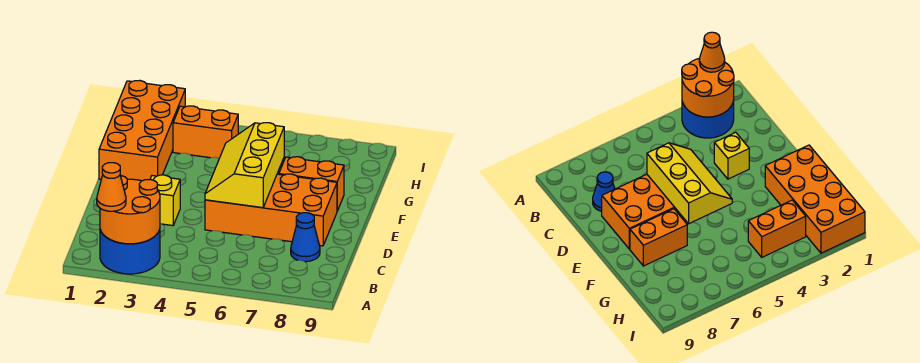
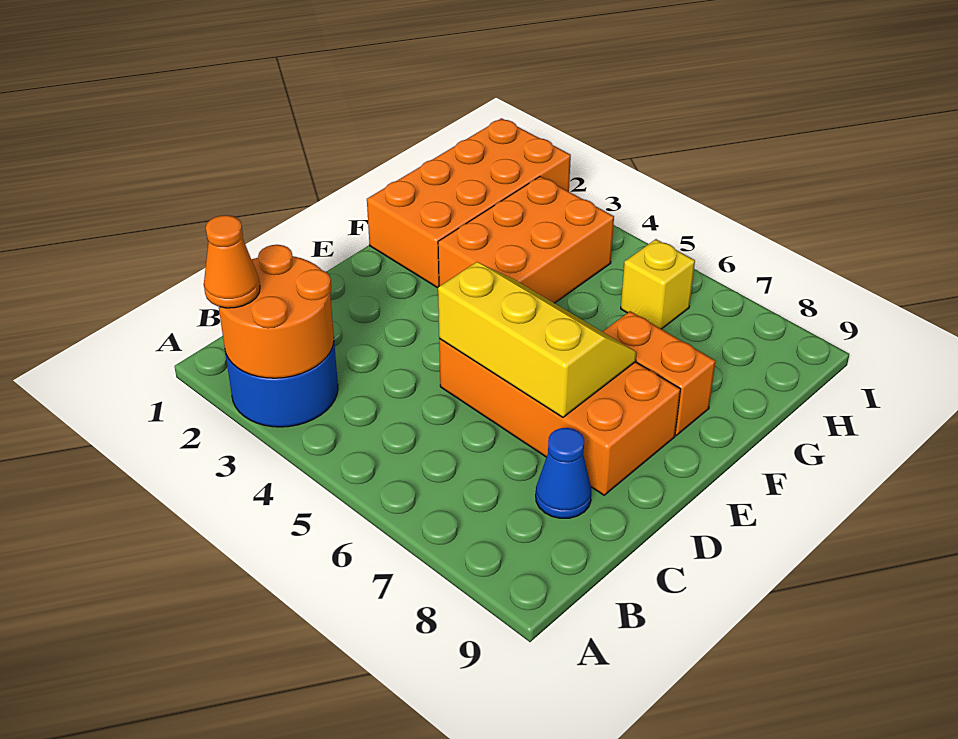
yellow brick D3 level 1 -> yellow brick H6 level 1
yellow slope D5:F6 level 2 top 6 -> yellow slope D5:E7 level 2 top D
orange brick H3:H4 level 1 -> orange brick F3:H4 level 1

